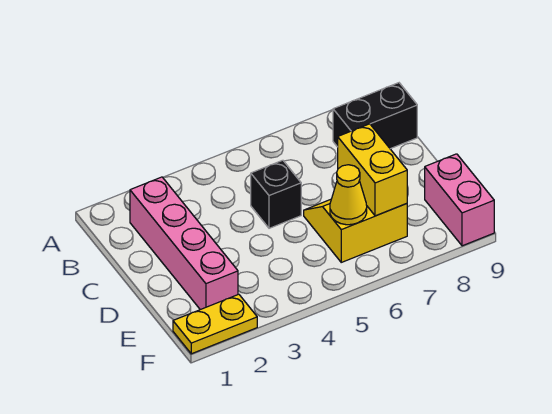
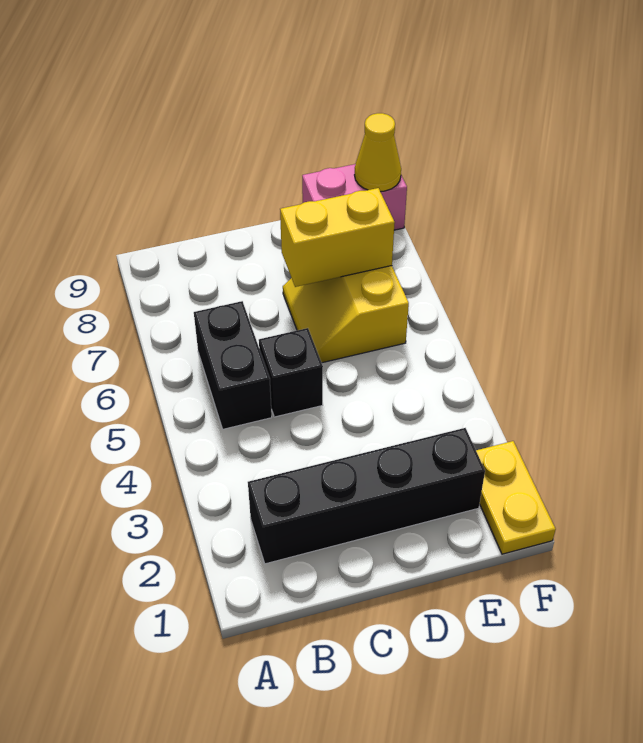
pink brick B2:E2 level 1 -> black brick B2:E2 level 1
black brick B8:B9 level 1 -> black brick B5:B6 level 1
yellow cone E6 level 2 -> yellow cone F9 level 2

